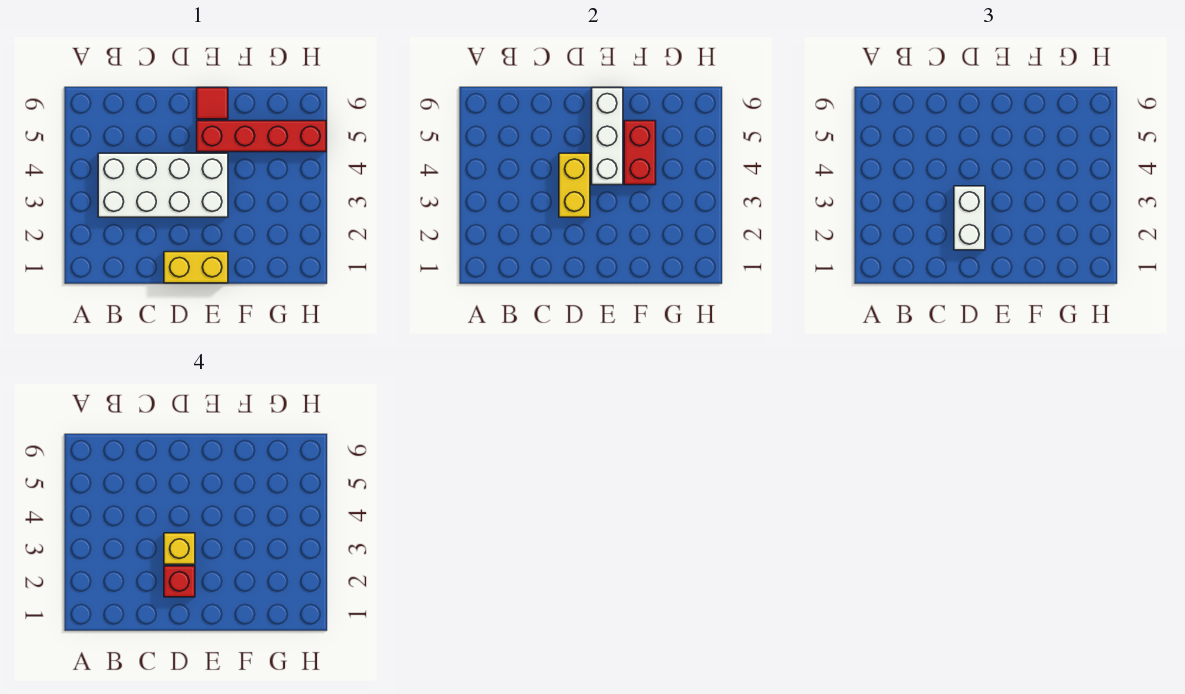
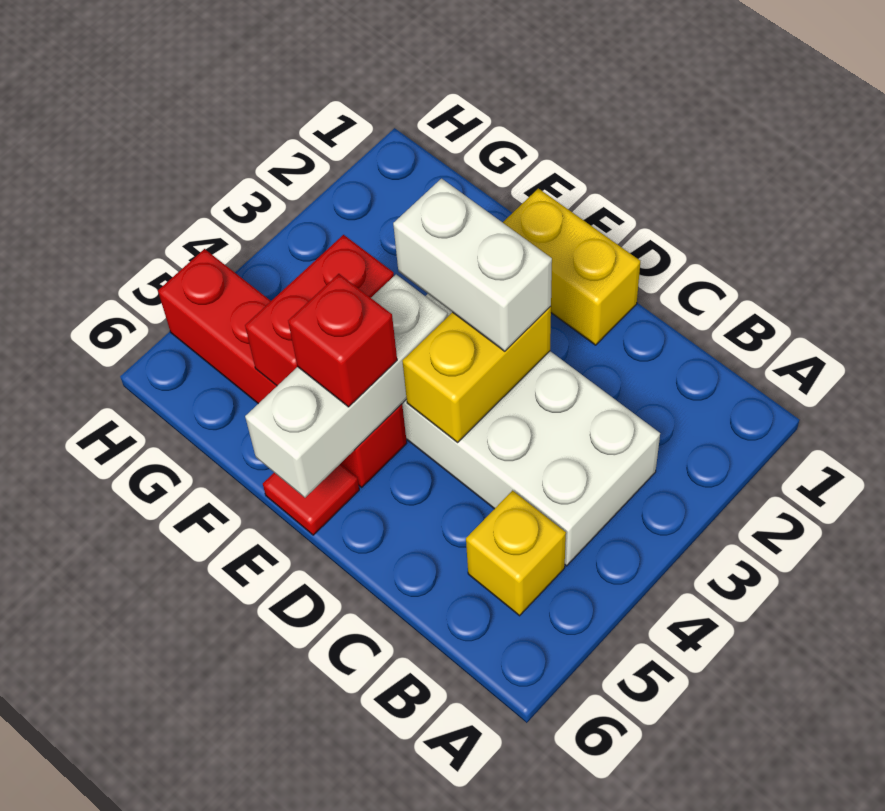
white brick D2:D3 level 3 -> white brick D3:E3 level 3
red brick D2 level 4 -> red brick E5 level 3
yellow brick D3 level 4 -> yellow brick B5 level 1

